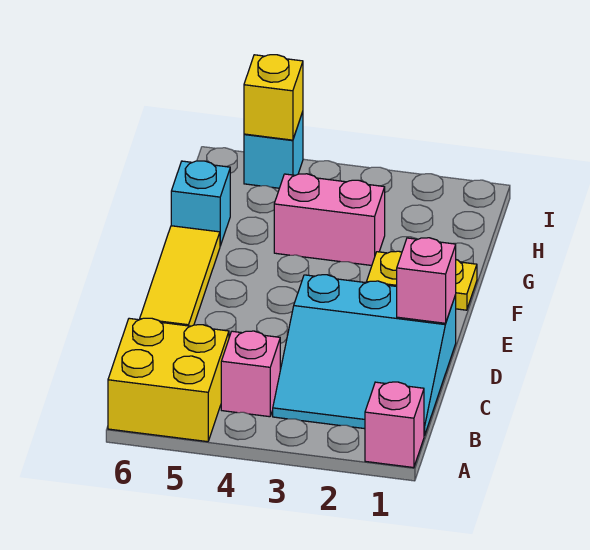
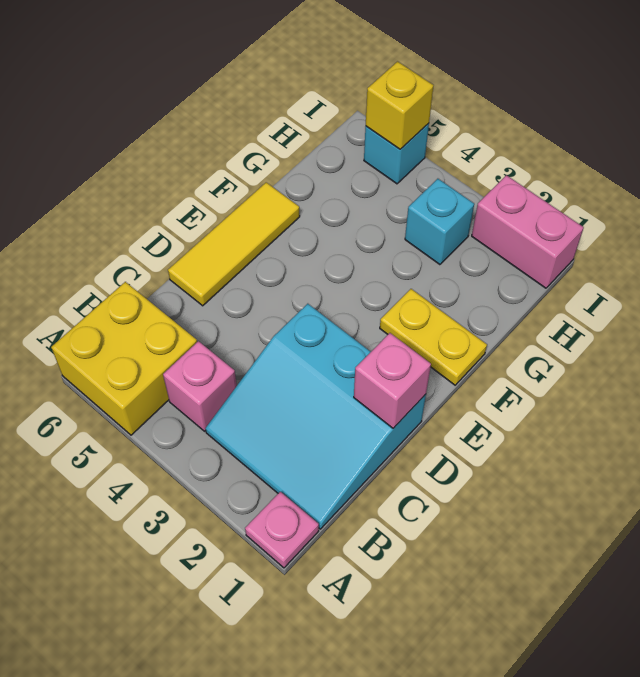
pink brick A1 level 1 -> pink plate A1 level 1
pink brick G3:G4 level 1 -> pink brick I1:I2 level 1
cyan brick G6 level 1 -> cyan brick H3 level 1

